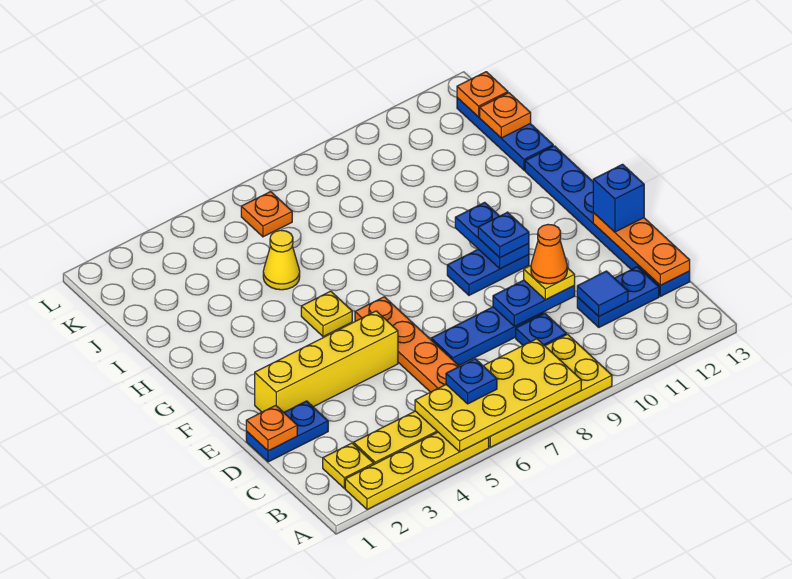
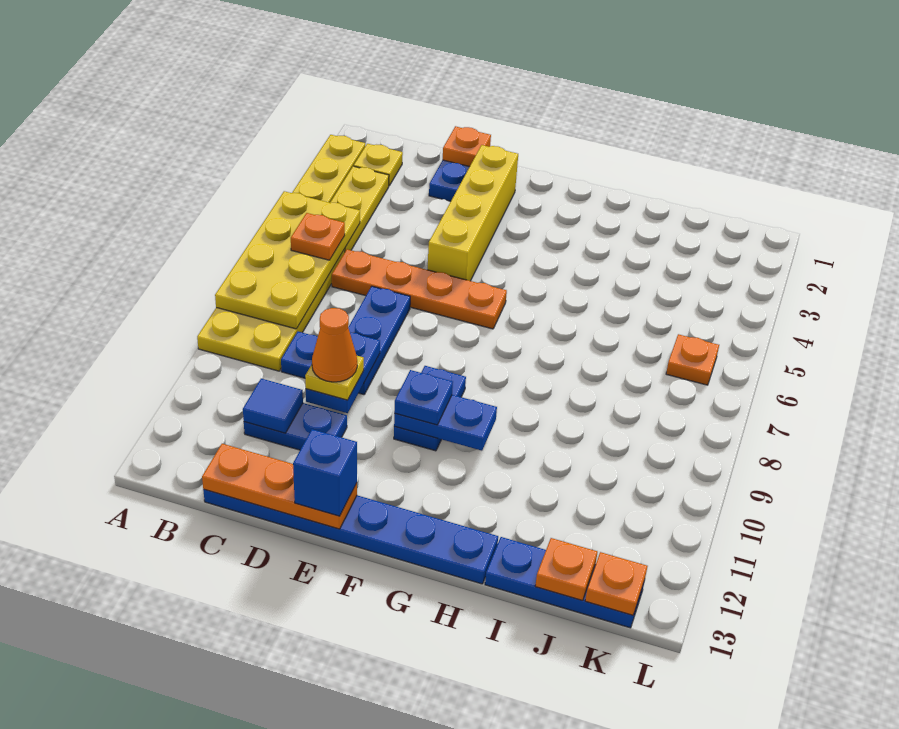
blue plate B6 level 3 -> orange plate B6 level 3
blue plate C11:C12 level 1 -> blue plate C11:D11 level 1
yellow plate G5 level 1 -> none
yellow cone I5 level 1 -> none

